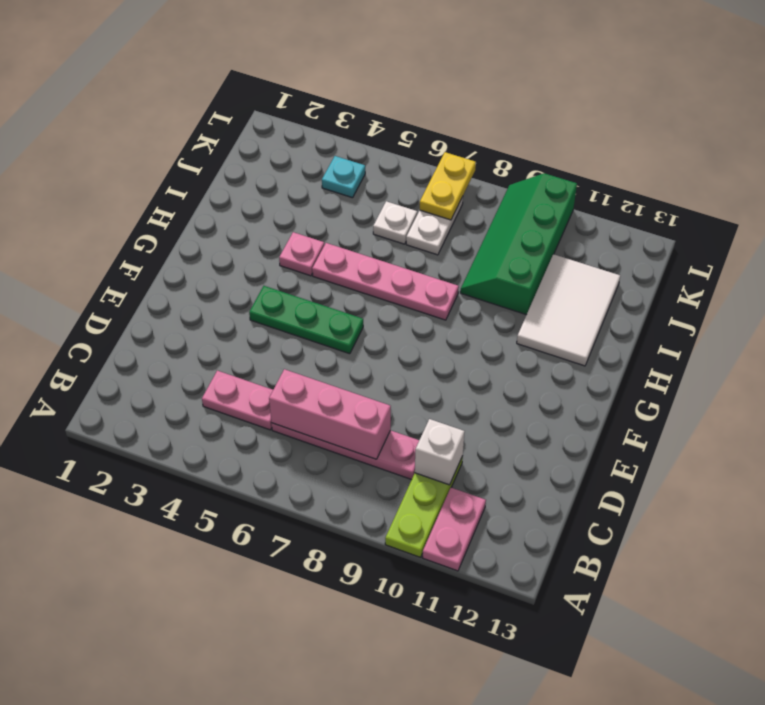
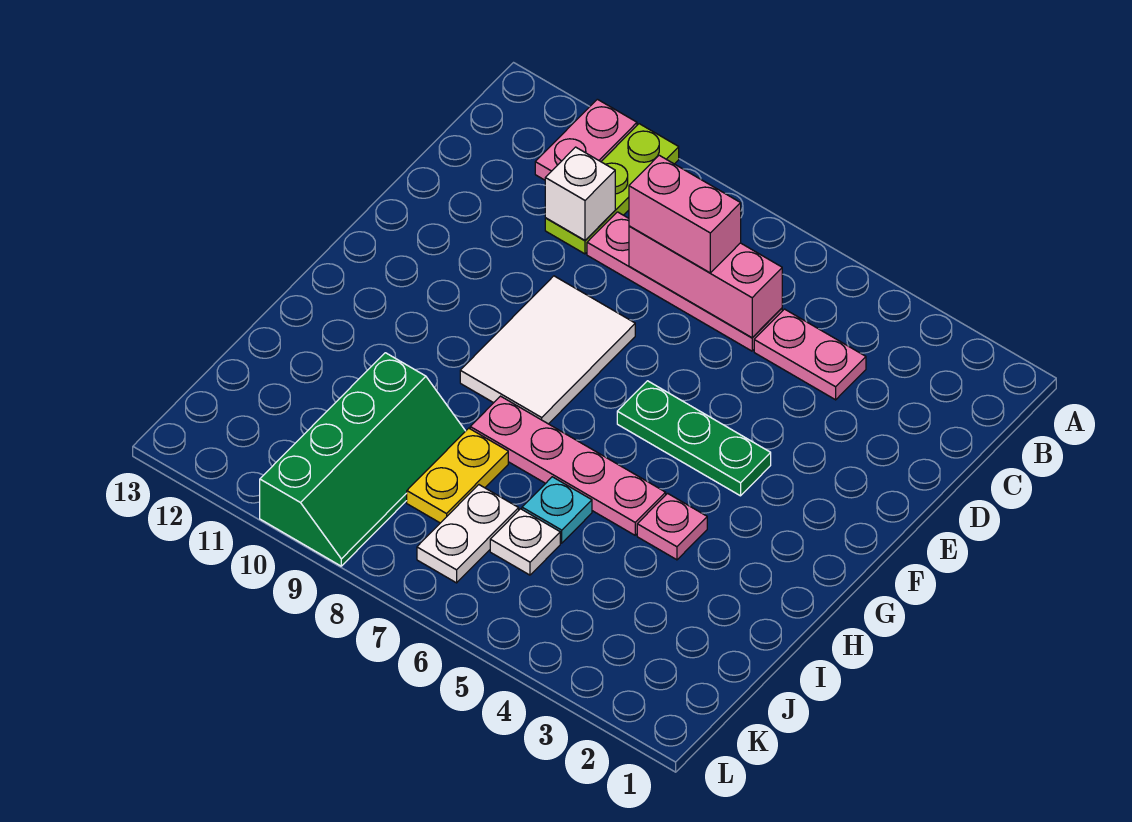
none -> pink brick C7:C8 level 3
white tile H11:J12 level 1 -> white tile E8:G9 level 1
cyan plate K4 level 1 -> cyan plate I6 level 1
yellow plate K7:L7 level 2 -> yellow plate I8:J8 level 1

